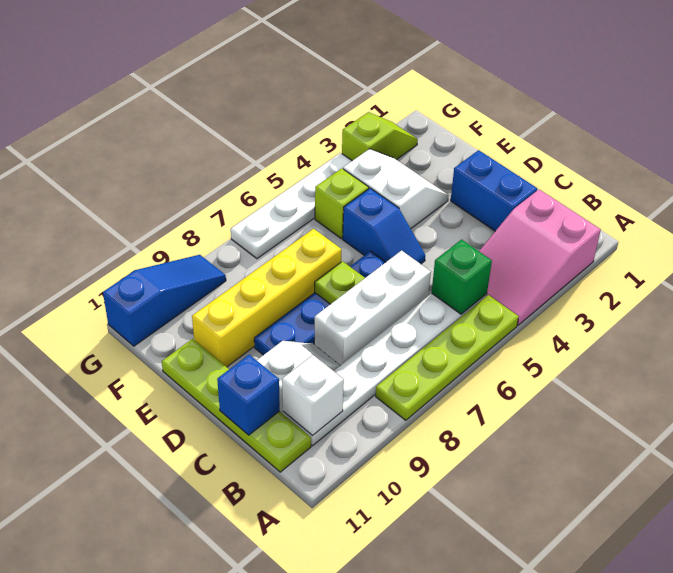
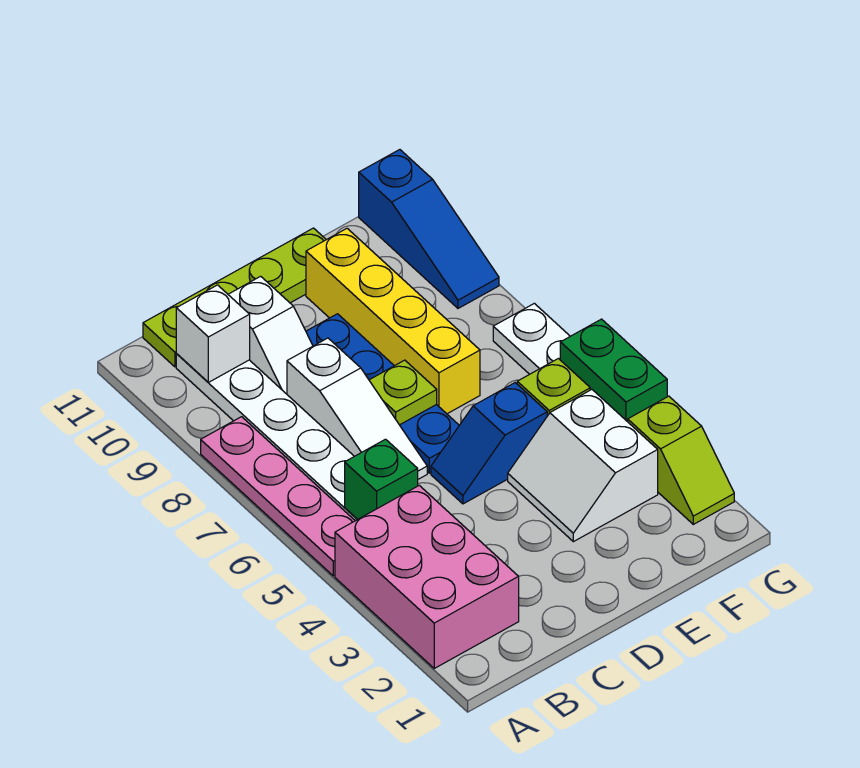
pink slope A2:B4 level 1 top 2 -> pink brick A2:B4 level 1
lime plate A5:A8 level 1 -> pink plate A5:A8 level 1
blue brick C2:D2 level 1 -> none
white brick C6:C8 level 1 -> white slope C6:C8 level 1 top 8
blue brick C11 level 2 -> none
white slope E3:F4 level 1 top 4 -> white slope E3:F4 level 1 top F
none -> green brick G4:G5 level 2

